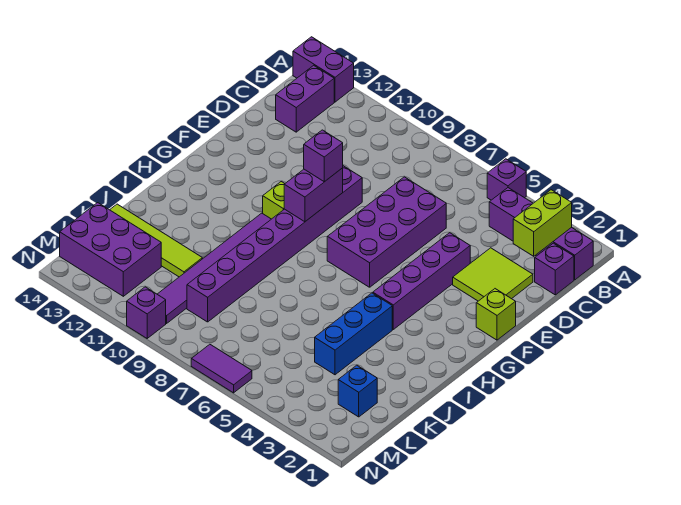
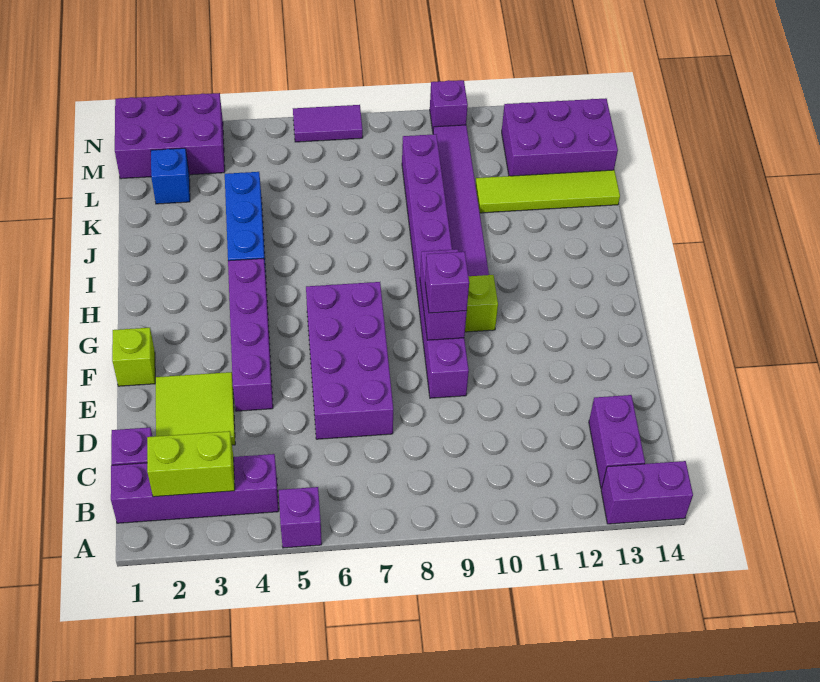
lime brick B2:C2 level 2 -> lime brick B2:B3 level 2
none -> purple brick M1:N3 level 1

